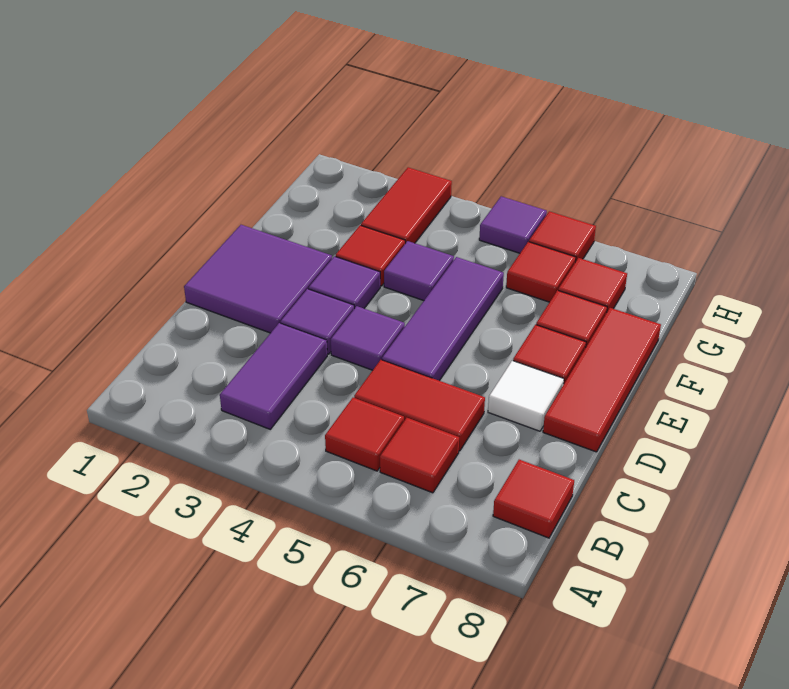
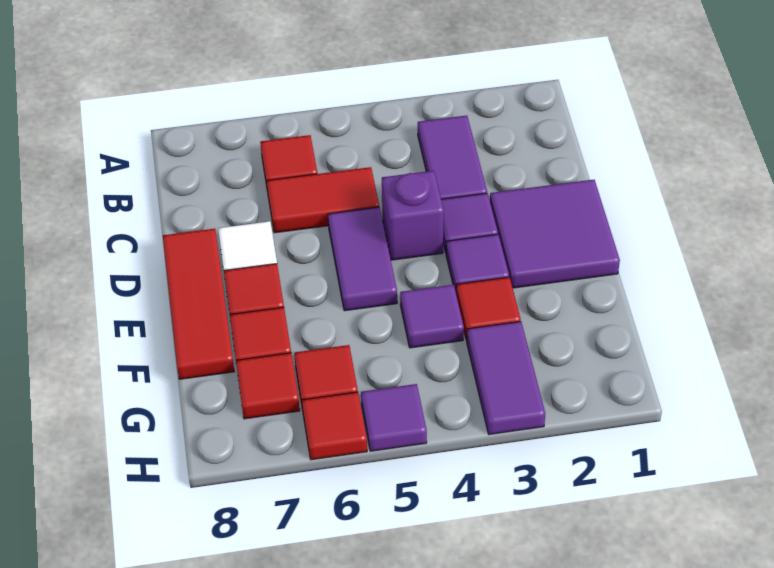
red tile B5 level 1 -> none
red tile B8 level 1 -> none
purple tile D4 level 1 -> purple brick D4 level 1
purple tile D5:F5 level 1 -> purple tile D5:E5 level 1
red tile G3:H3 level 1 -> purple tile G3:H3 level 1

